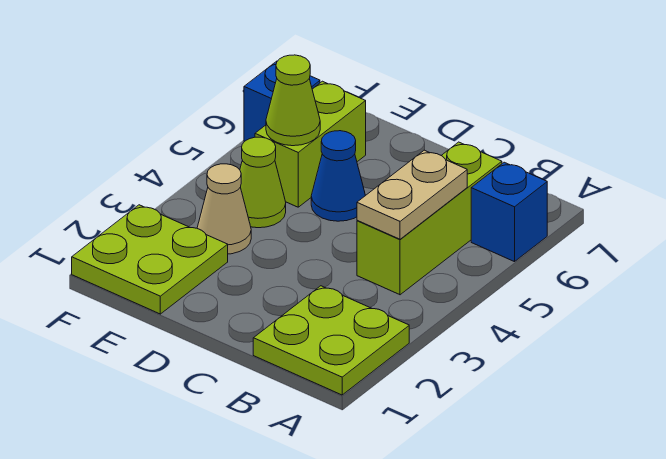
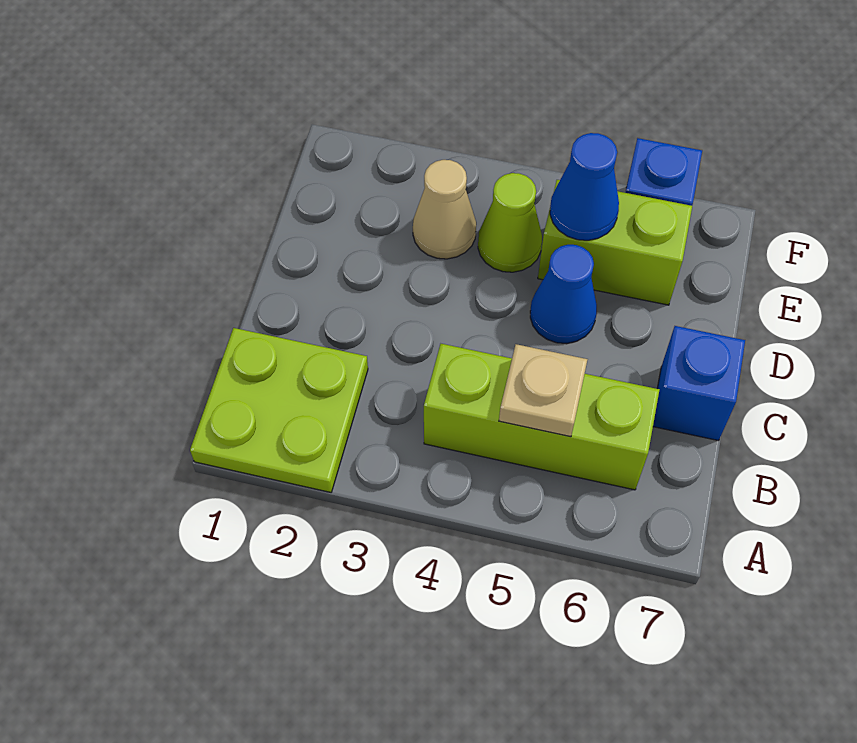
blue brick A6 level 1 -> blue brick C7 level 1
tan plate B4:B5 level 2 -> tan plate B5 level 2
lime plate E1:F2 level 1 -> none
lime cone E5 level 2 -> blue cone E5 level 2

